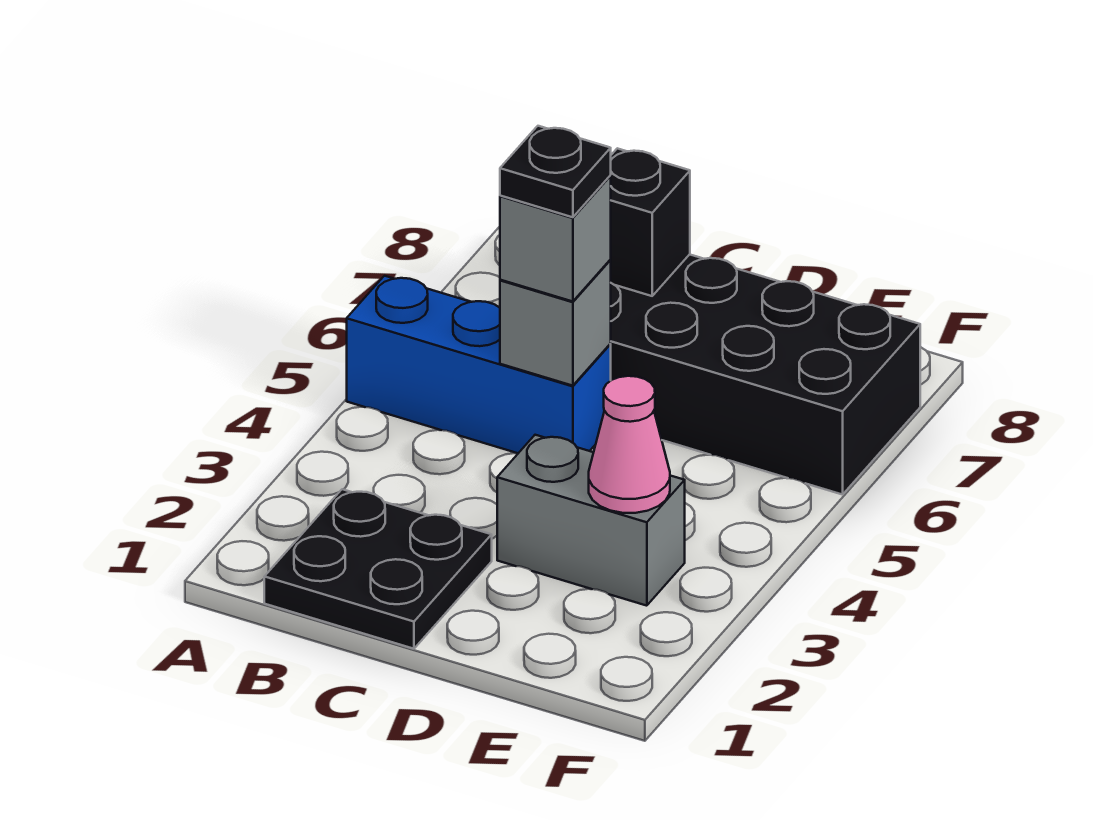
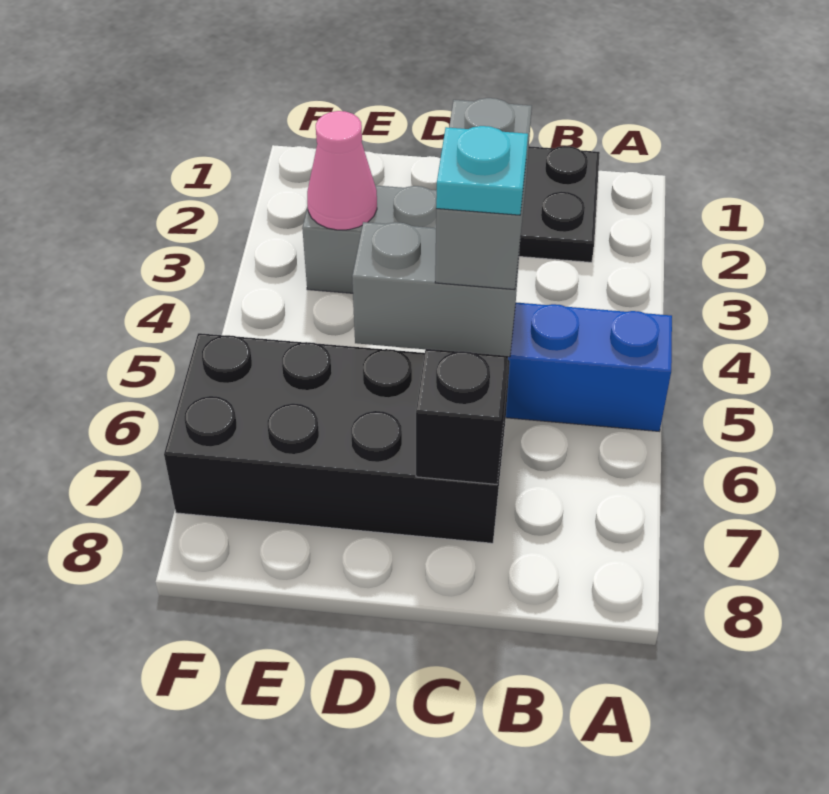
grey brick C5 level 2 -> grey brick C5:D5 level 2
grey brick C5 level 3 -> grey brick C4:C5 level 3
black plate C5 level 4 -> cyan plate C5 level 4

